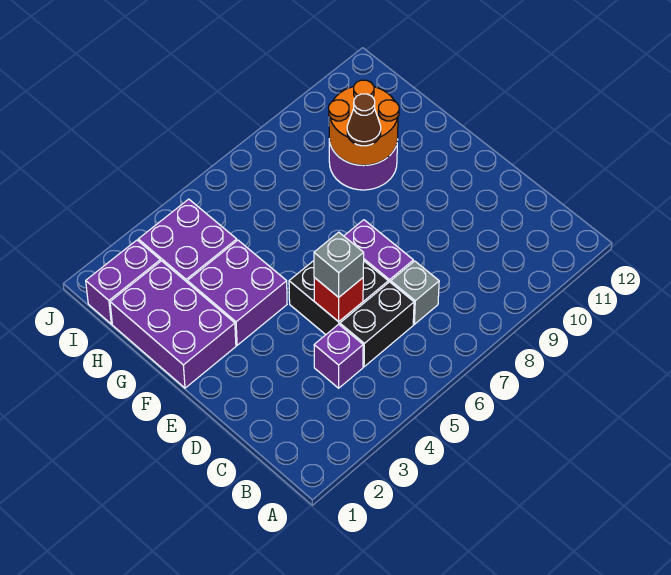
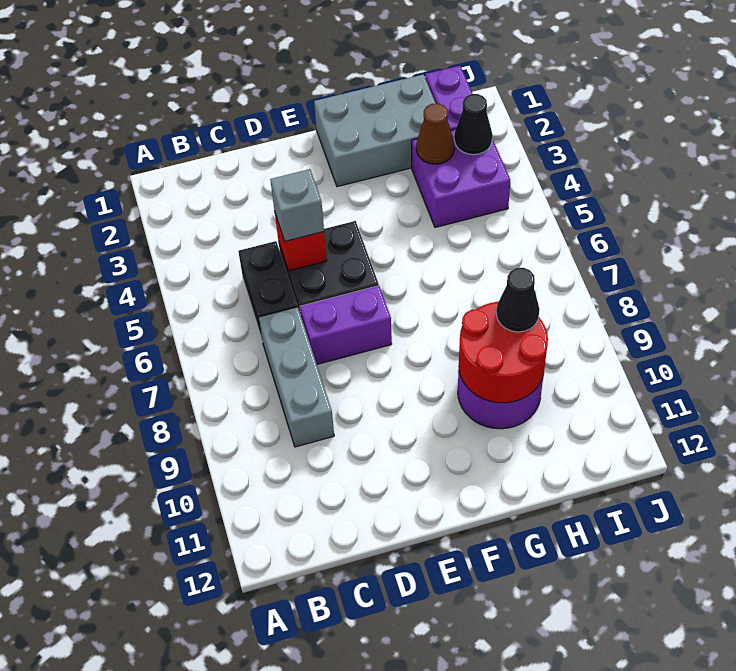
purple brick C4 level 1 -> none
grey brick C7 level 1 -> grey brick C7:C9 level 1
purple brick F1:H2 level 1 -> grey brick F1:H2 level 1
purple brick F3:G4 level 1 -> none
orange round brick G9:H10 level 2 -> red round brick G9:H10 level 2
brown cone G9 level 3 -> brown cone H3 level 2
none -> black cone H9 level 3
none -> black cone I3 level 2

